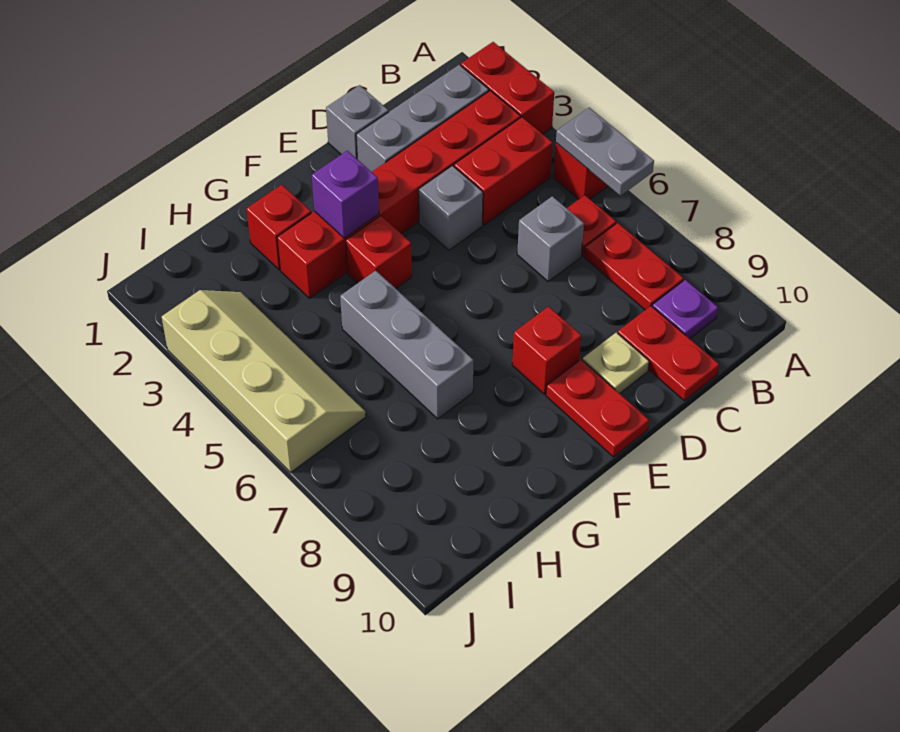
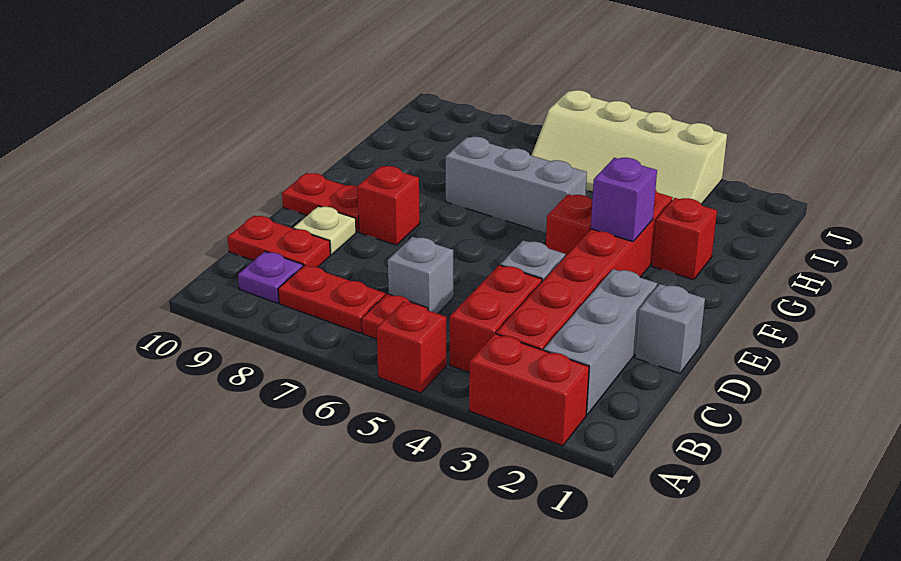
grey plate A5:A6 level 2 -> none

